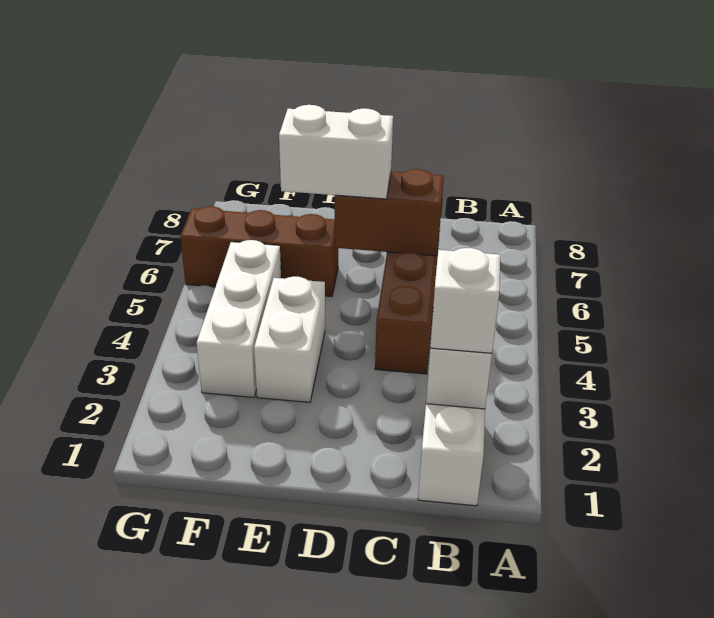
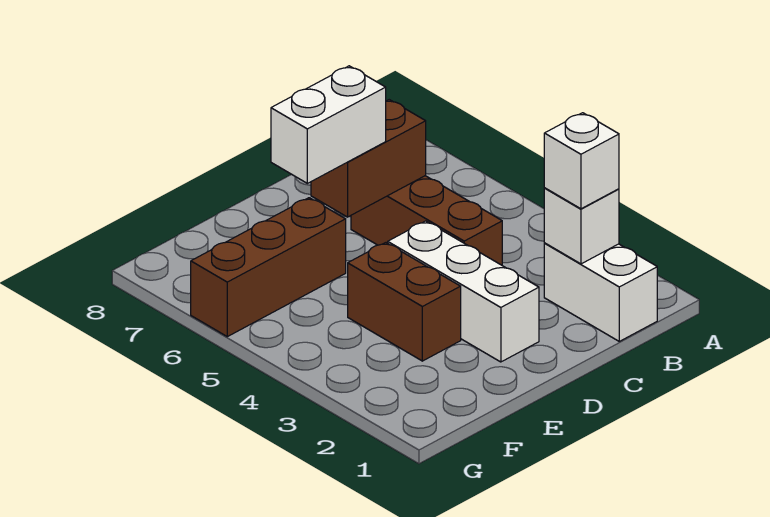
white brick E3:E4 level 1 -> brown brick E3:E4 level 1
white brick F3:F5 level 1 -> white brick D2:D4 level 1

